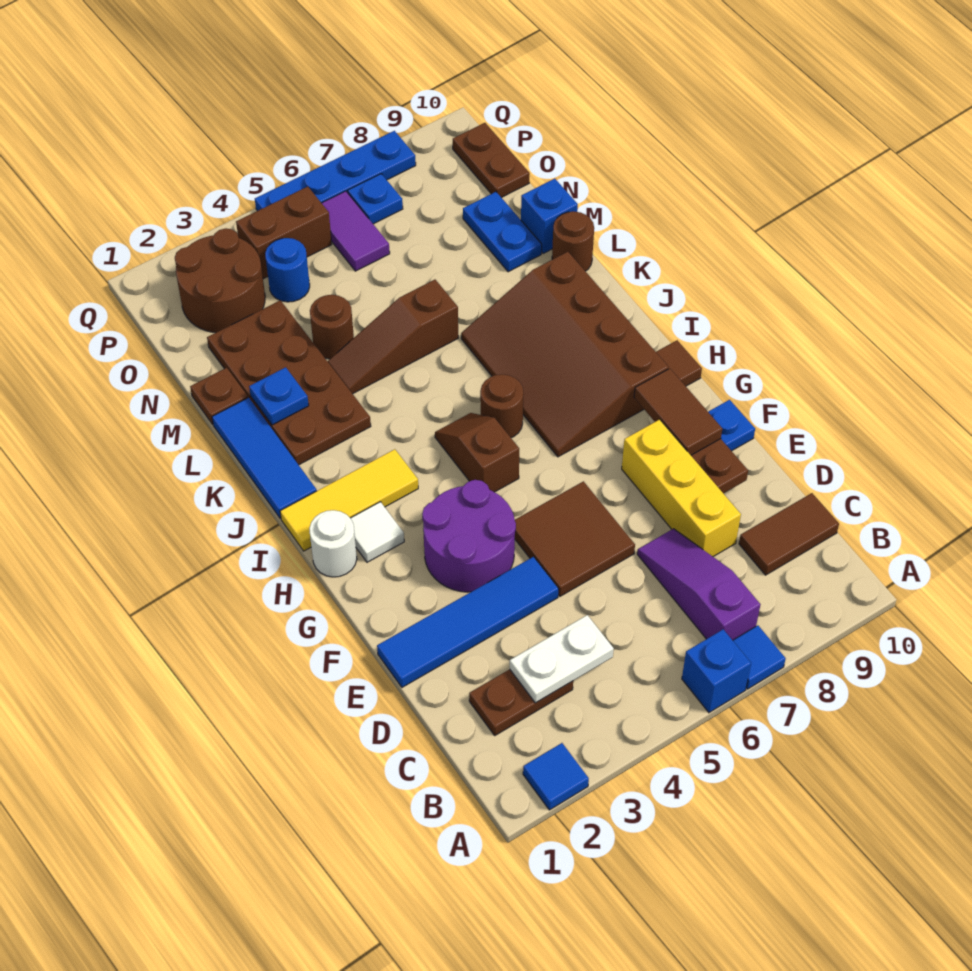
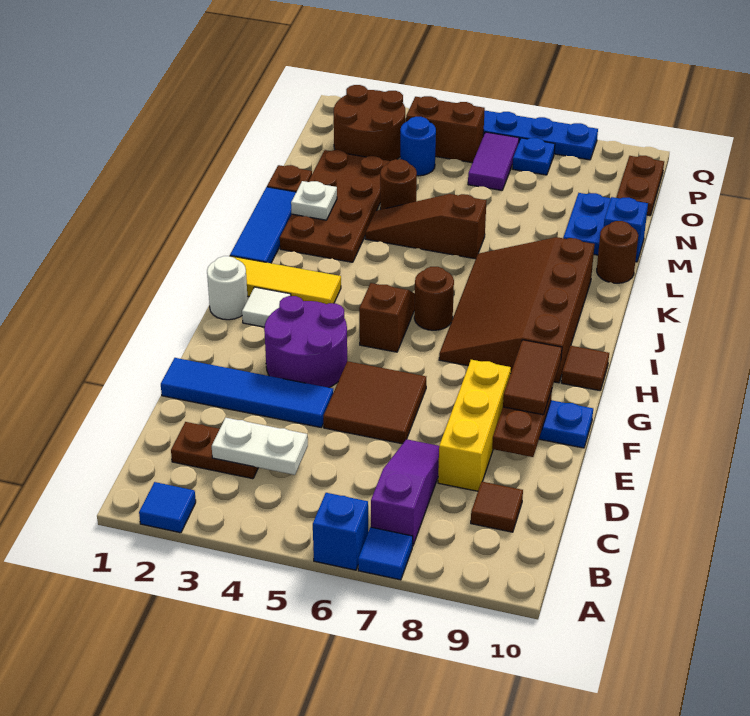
brown tile C9:C10 level 1 -> brown tile C9 level 1
blue plate L2 level 2 -> white plate L2 level 2

